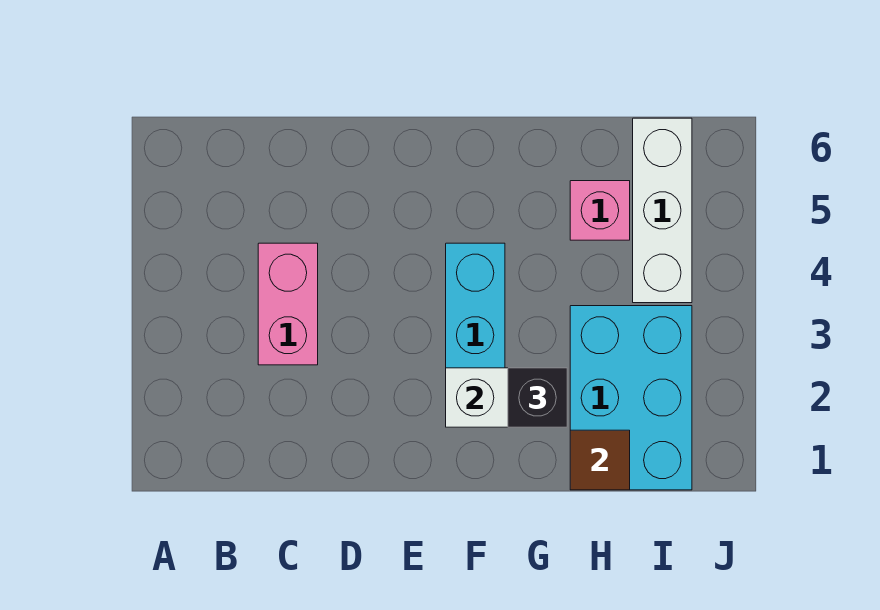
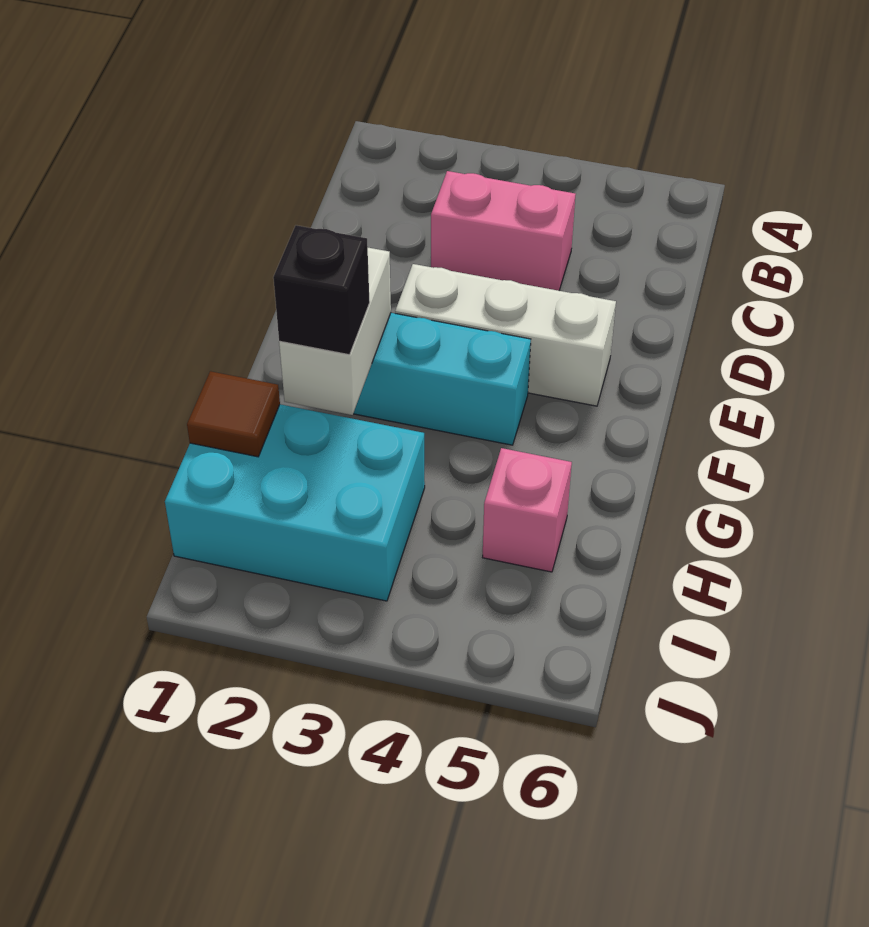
white brick I4:I6 level 1 -> white brick E3:E5 level 1

